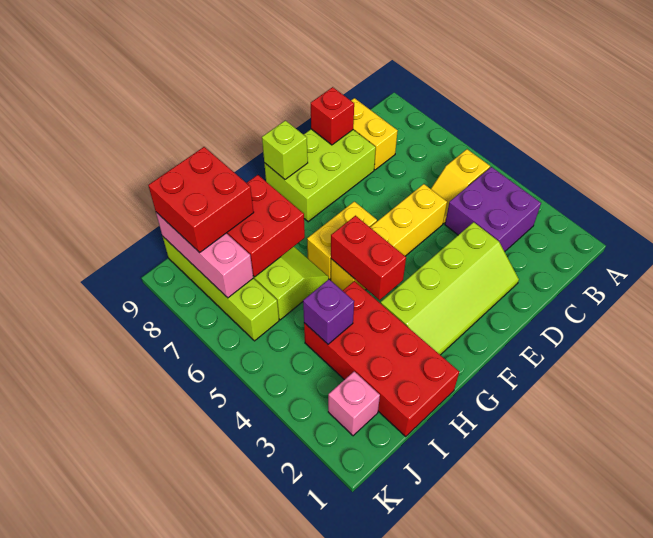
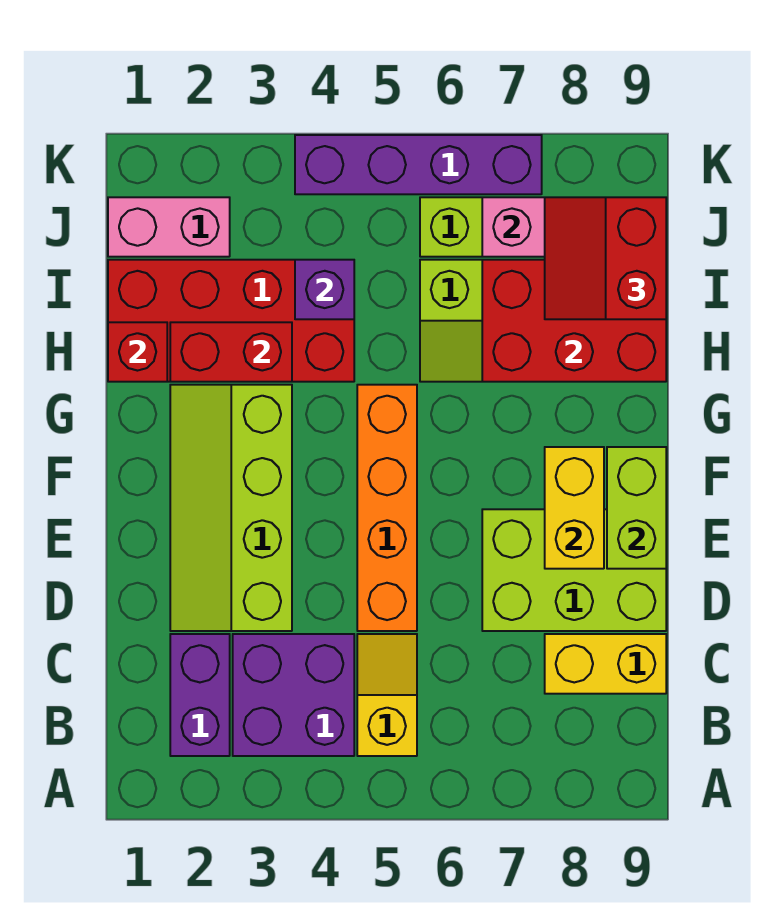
none -> purple brick B2:C2 level 1
yellow brick D5:G5 level 1 -> orange brick D5:G5 level 1
lime brick D8:F9 level 1 -> lime brick D7:E9 level 1
red brick D9 level 2 -> red brick H1 level 2
yellow brick F6:G6 level 1 -> yellow brick E8:F8 level 2
lime brick F9 level 2 -> lime brick E9:F9 level 2
red brick G4:G5 level 2 -> red brick H2:H3 level 2
red brick H7:I8 level 2 -> red brick H7:I9 level 2
red brick I8:J9 level 3 -> red slope I8:J9 level 3 top 9
pink brick J2 level 1 -> pink brick J1:J2 level 1
none -> purple brick K4:K7 level 1

